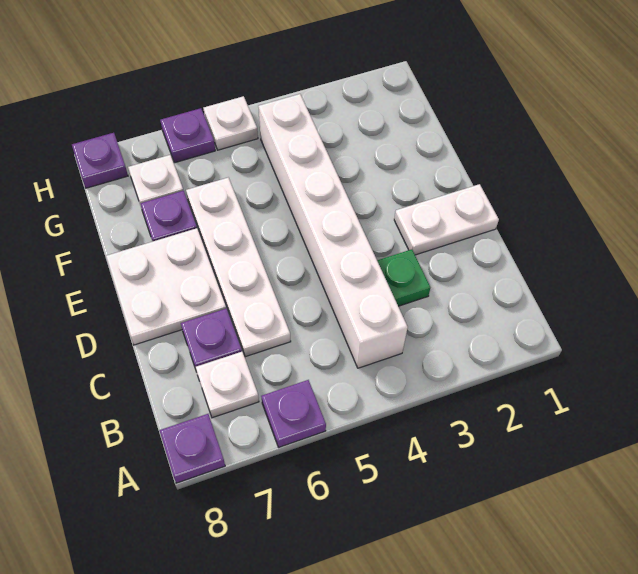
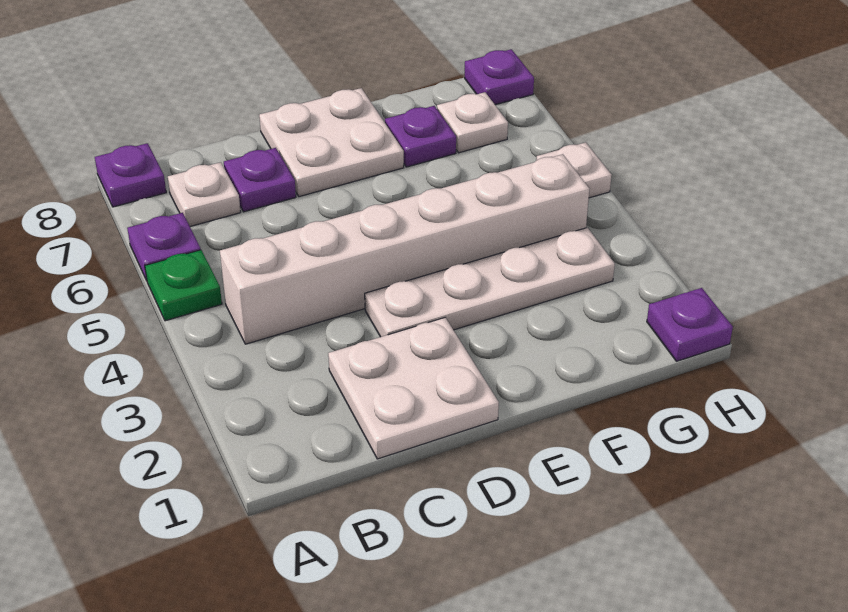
green plate C3 level 1 -> green plate A5 level 1
white plate C6:F6 level 1 -> white plate D3:G3 level 1
white plate D1:D2 level 1 -> white plate C1:D2 level 1
purple plate H6 level 1 -> purple plate H1 level 1

